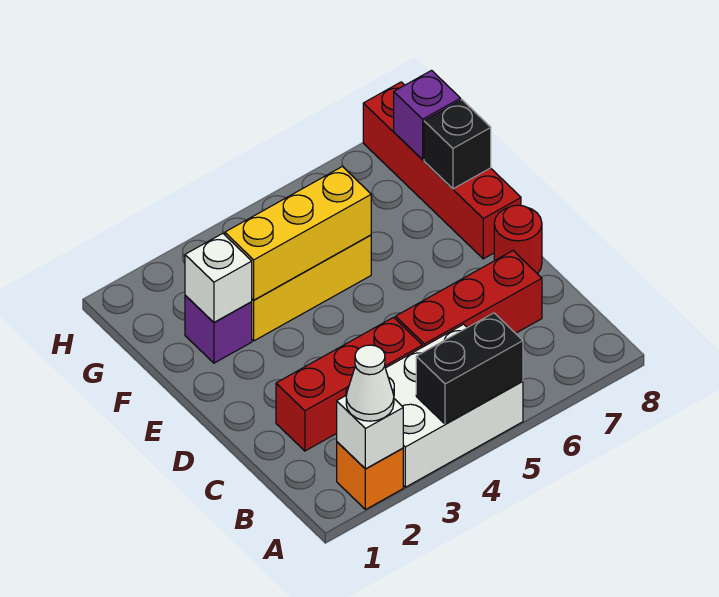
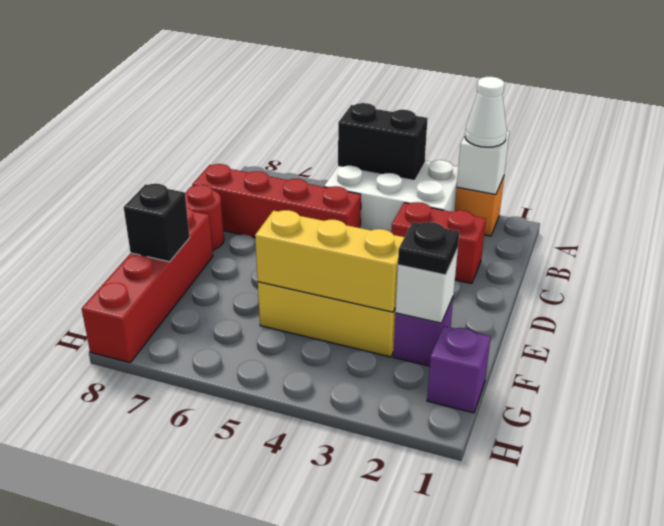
red brick C2:C4 level 1 -> red brick C2:C3 level 1
red brick C5:C7 level 1 -> red brick C5:C8 level 1
none -> black plate F2 level 3
purple brick G8 level 2 -> purple brick G1 level 1

